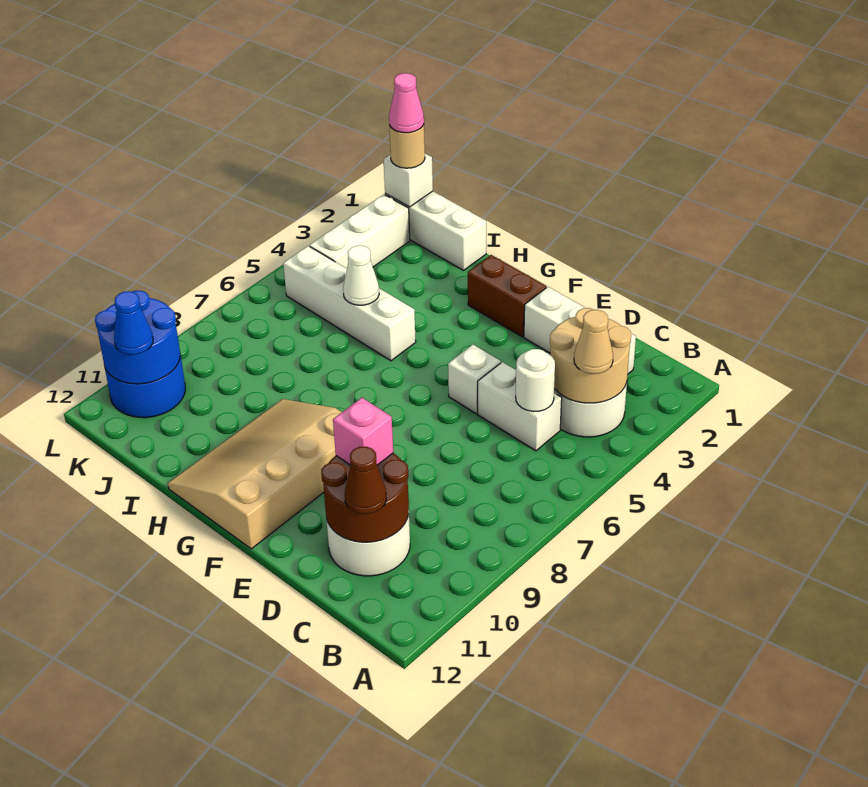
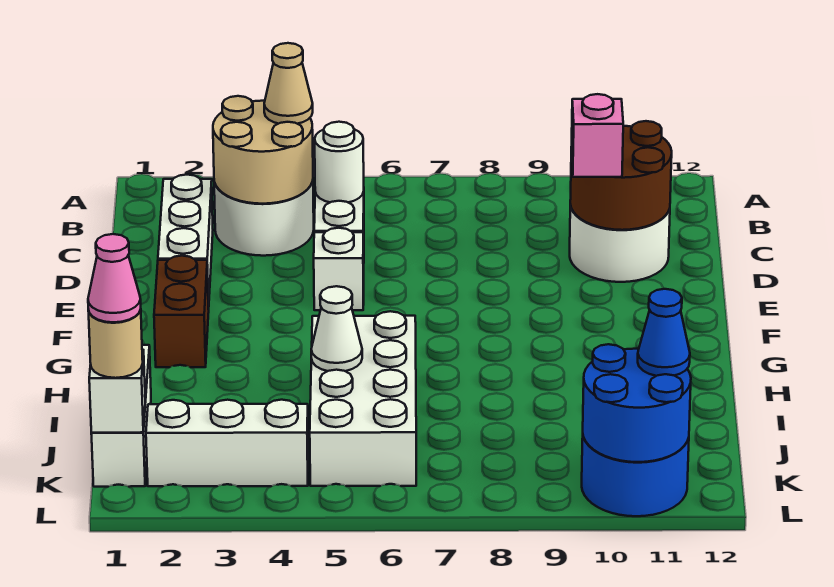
brown cone C11 level 3 -> none
tan slope F9:H12 level 1 top F -> none
white brick H5:K5 level 1 -> white brick H5:K6 level 1

